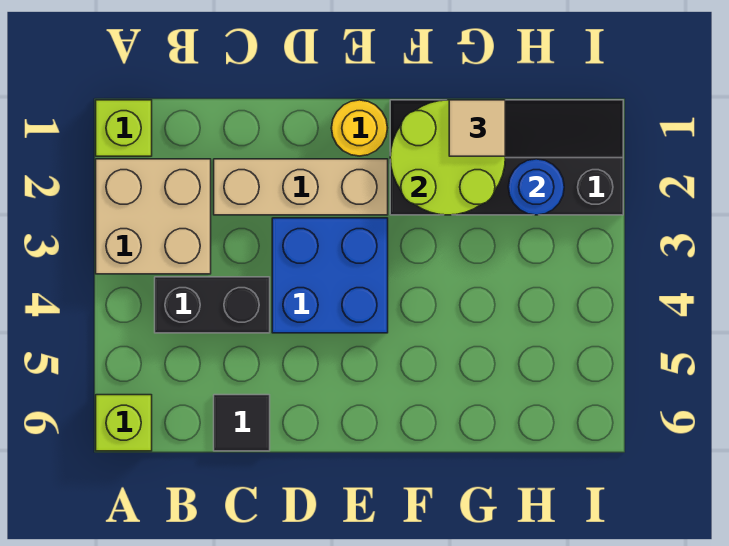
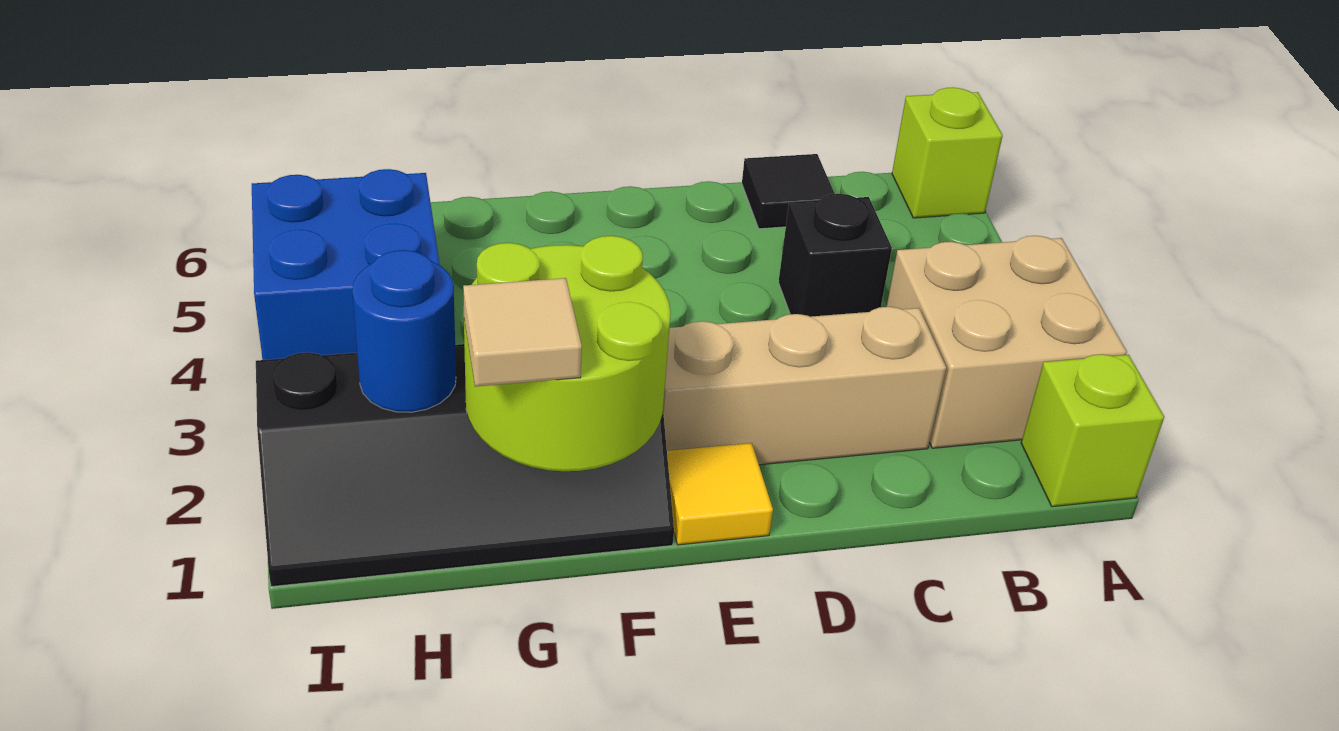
black brick B4:C4 level 1 -> black brick C4 level 1
blue brick D3:E4 level 1 -> blue brick H4:I5 level 1
yellow round brick E1 level 1 -> yellow tile E1 level 1

